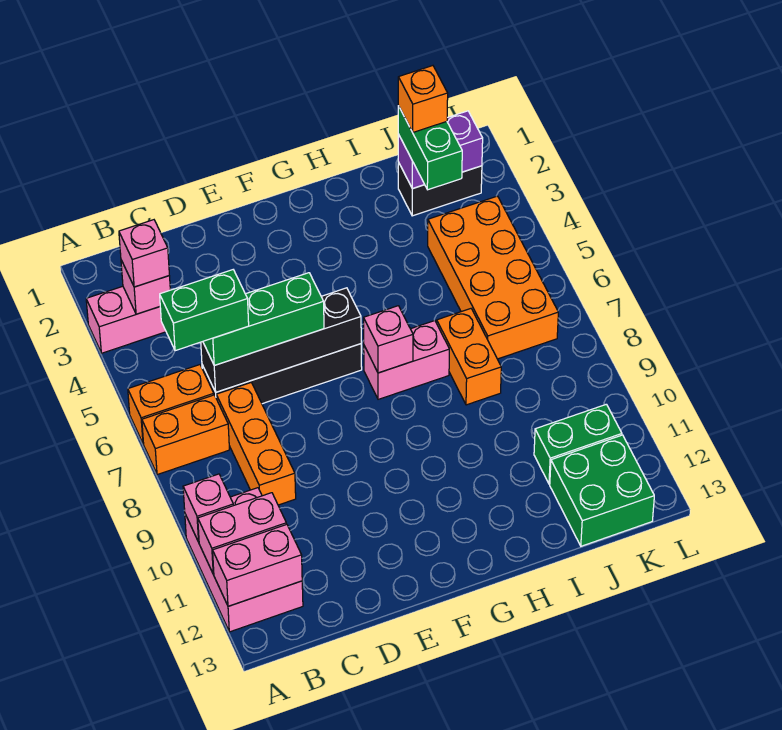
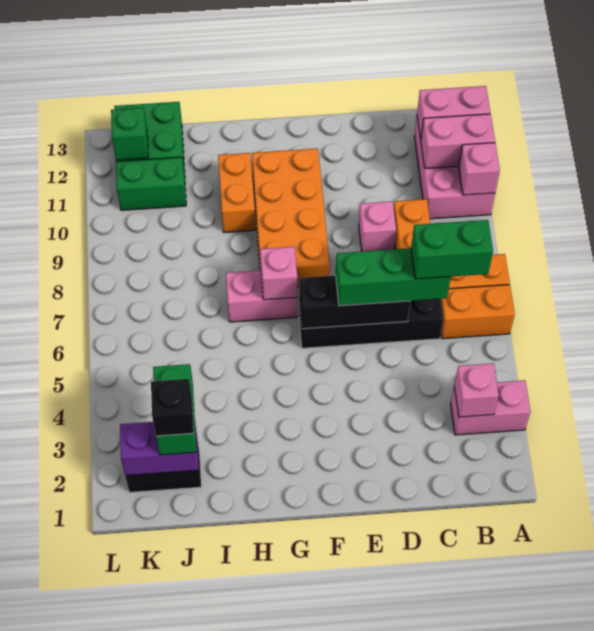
pink brick B3 level 3 -> pink brick D9 level 1
black brick C6:F6 level 2 -> black brick D6:F6 level 2
orange brick I7:I8 level 1 -> orange brick H10:H11 level 1
orange brick J2 level 4 -> black brick J2 level 4
orange brick J4:K7 level 1 -> orange brick F8:G11 level 1
none -> green brick K12 level 2

